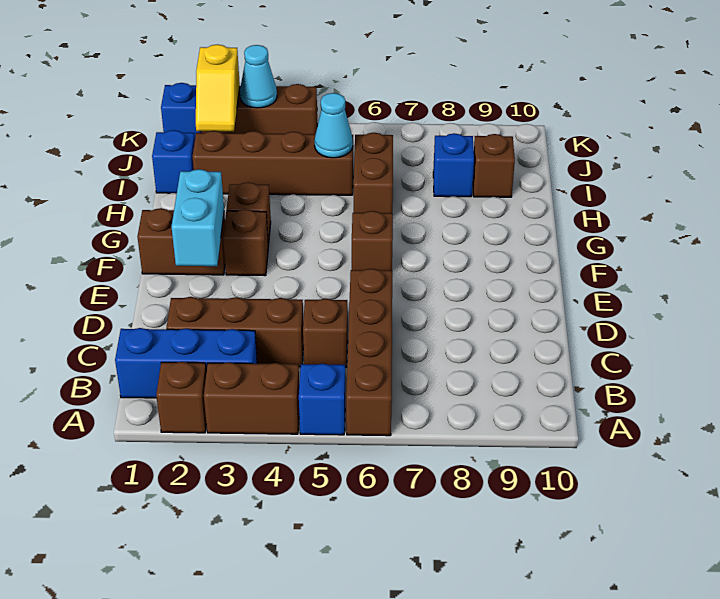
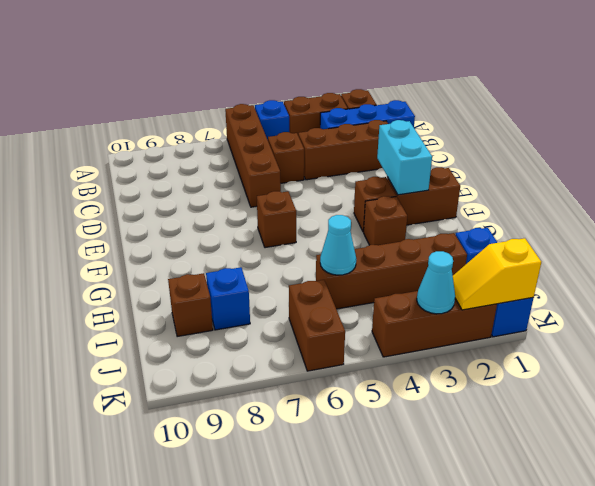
brown brick H6:I6 level 1 -> brown brick J6:K6 level 1
yellow slope J2:K2 level 2 top K -> yellow slope K1:K2 level 2 top 1

